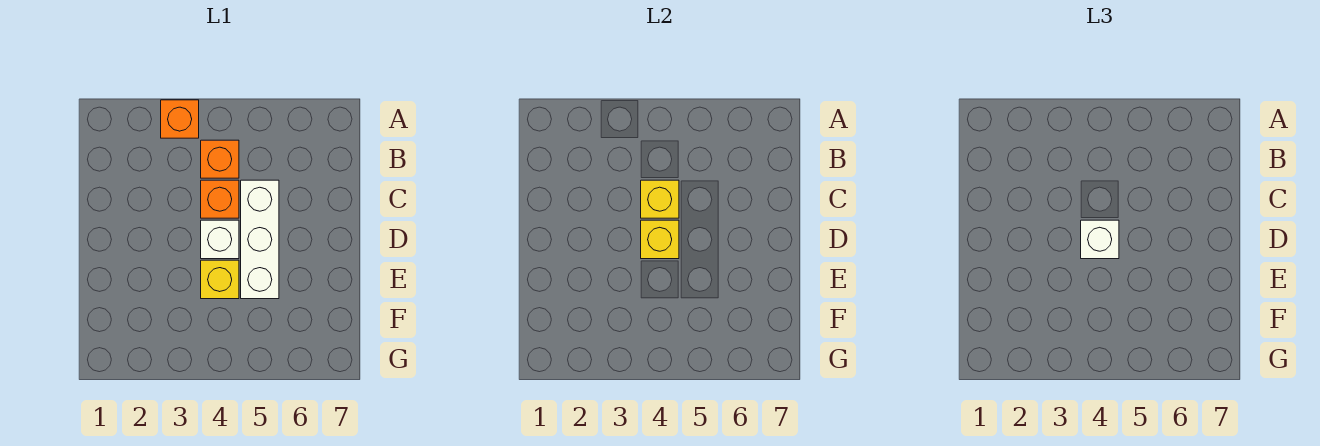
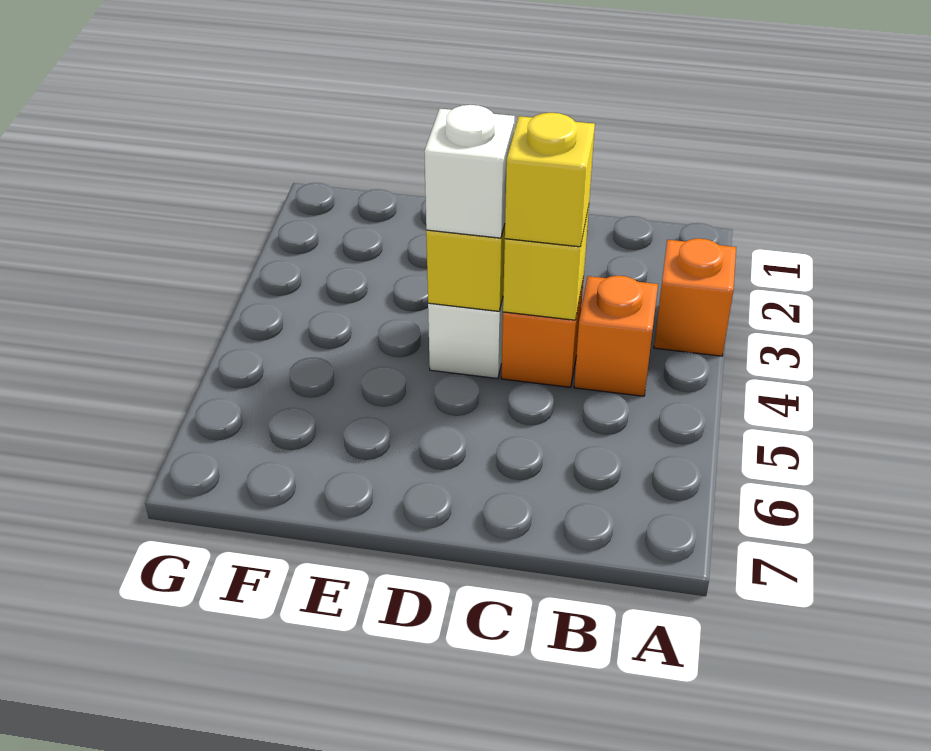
white brick C5:E5 level 1 -> none
yellow brick E4 level 1 -> yellow brick C4 level 3

